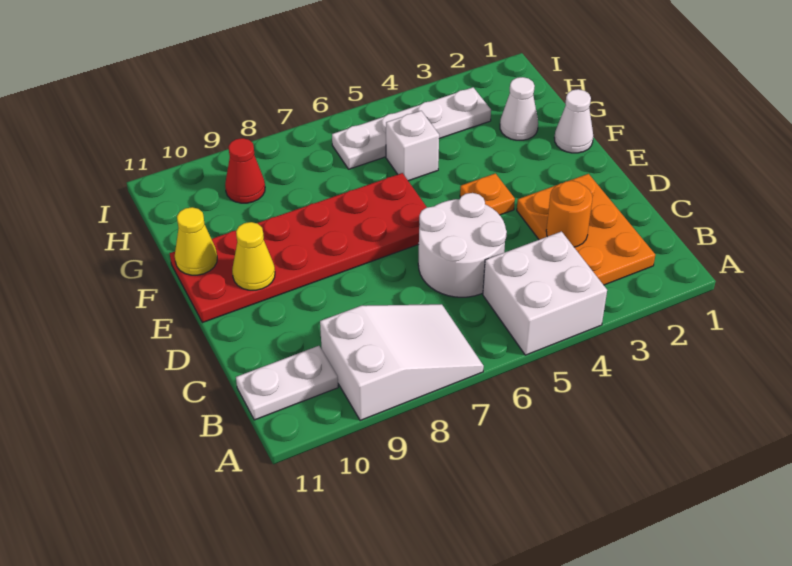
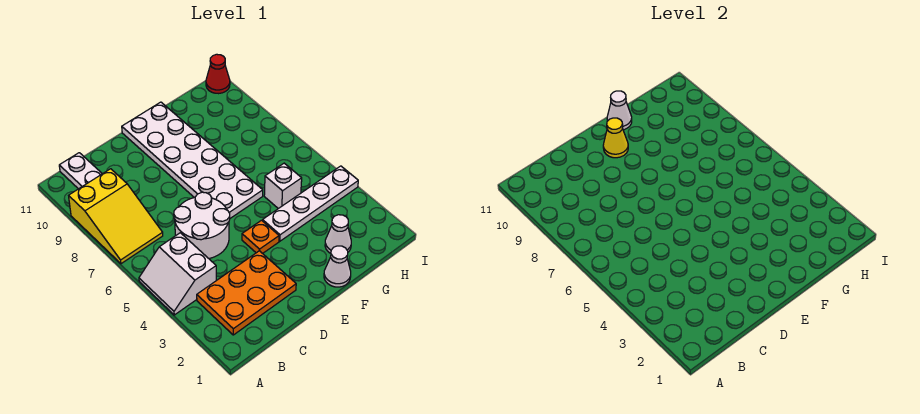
white brick A4:B5 level 1 -> white slope A4:B5 level 1 top B
white slope A7:B9 level 1 top 9 -> yellow slope A7:B9 level 1 top 9
orange round brick C3 level 2 -> none
red plate E6:F11 level 1 -> white plate E6:F11 level 1
yellow cone F11 level 2 -> white cone F11 level 2
white plate H3:H6 level 1 -> white plate F4:I4 level 1
red cone H9 level 1 -> red cone I11 level 1

